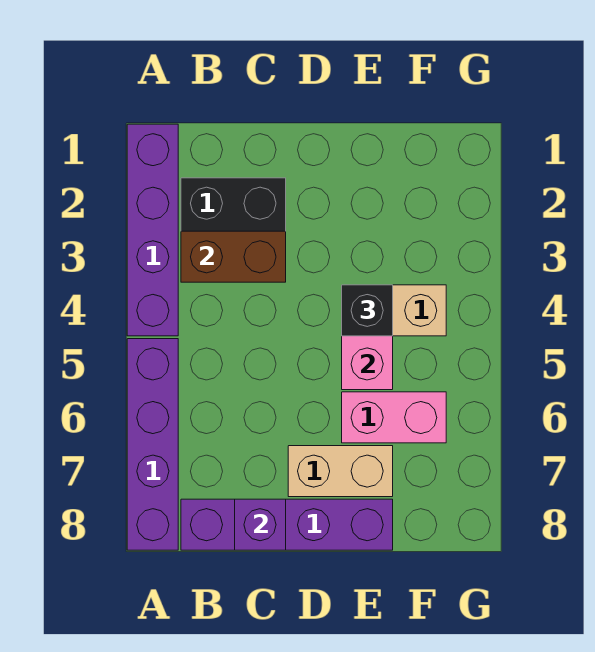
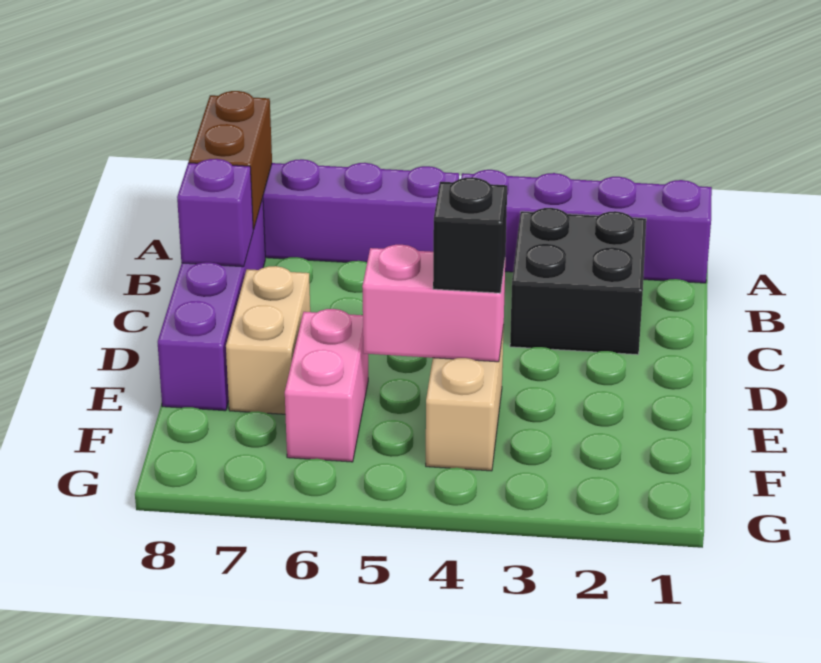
brown brick B3:C3 level 2 -> brown brick A8:B8 level 2

